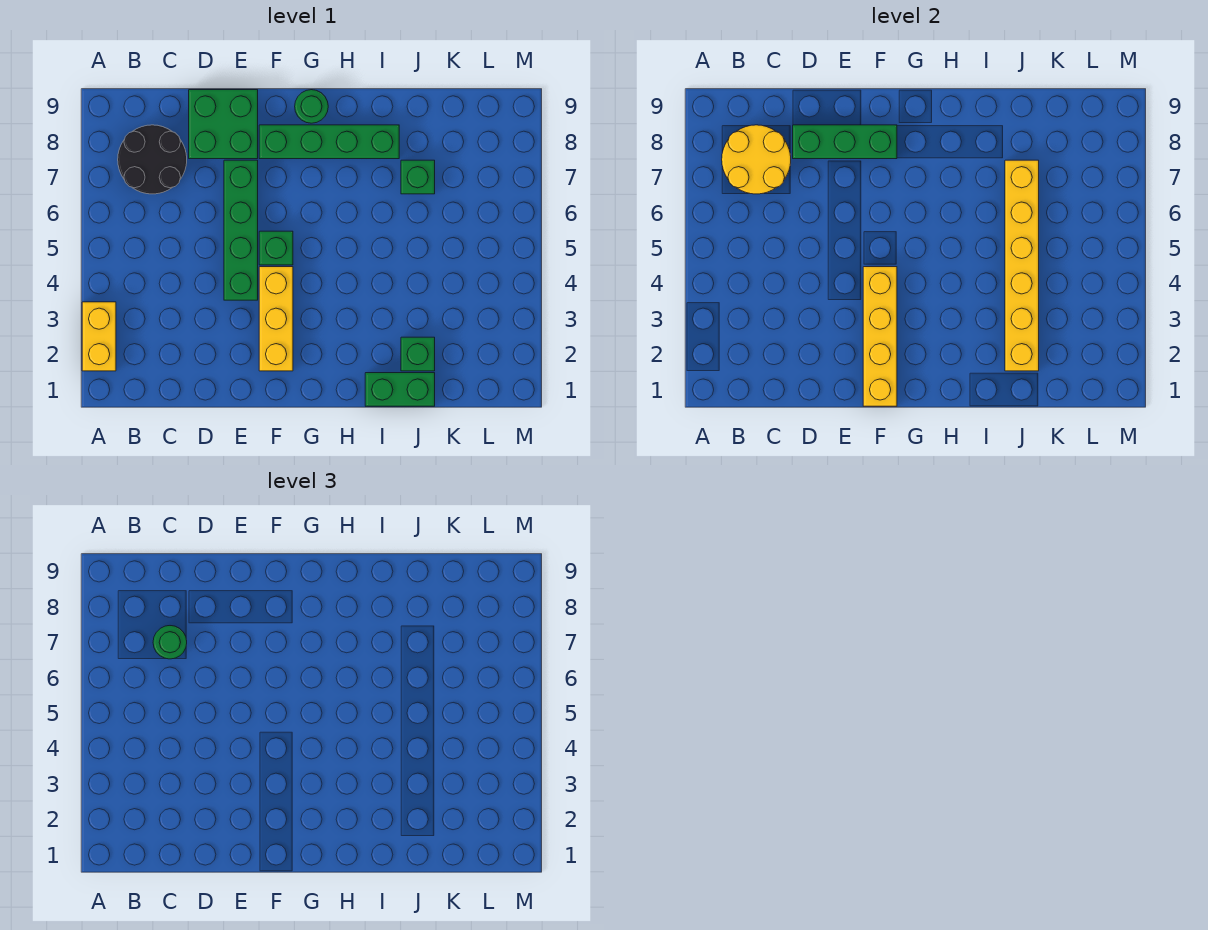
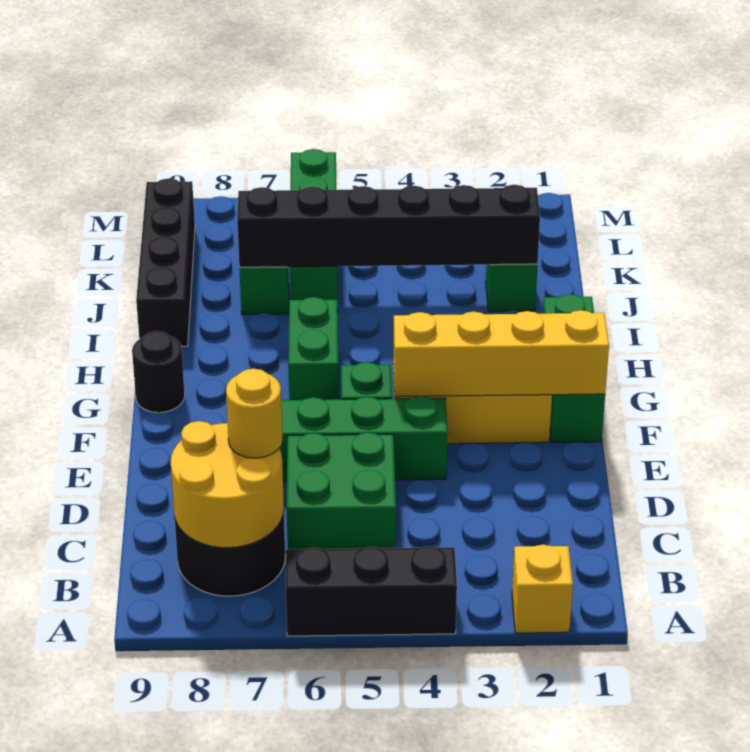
yellow brick A2:A3 level 1 -> yellow brick A2 level 1
none -> black brick A4:A6 level 1
green round brick C7 level 3 -> yellow round brick C7 level 3
green brick D8:E9 level 1 -> green brick C5:D6 level 1
green brick D8:F8 level 2 -> green brick F1:H1 level 1
green brick F8:I8 level 1 -> green brick J6:M6 level 1
green round brick G9 level 1 -> black round brick G9 level 1
green brick I1:J1 level 1 -> green brick G6:H6 level 1
none -> black brick I9:L9 level 1
yellow brick J2:J7 level 2 -> black brick J2:J7 level 2

